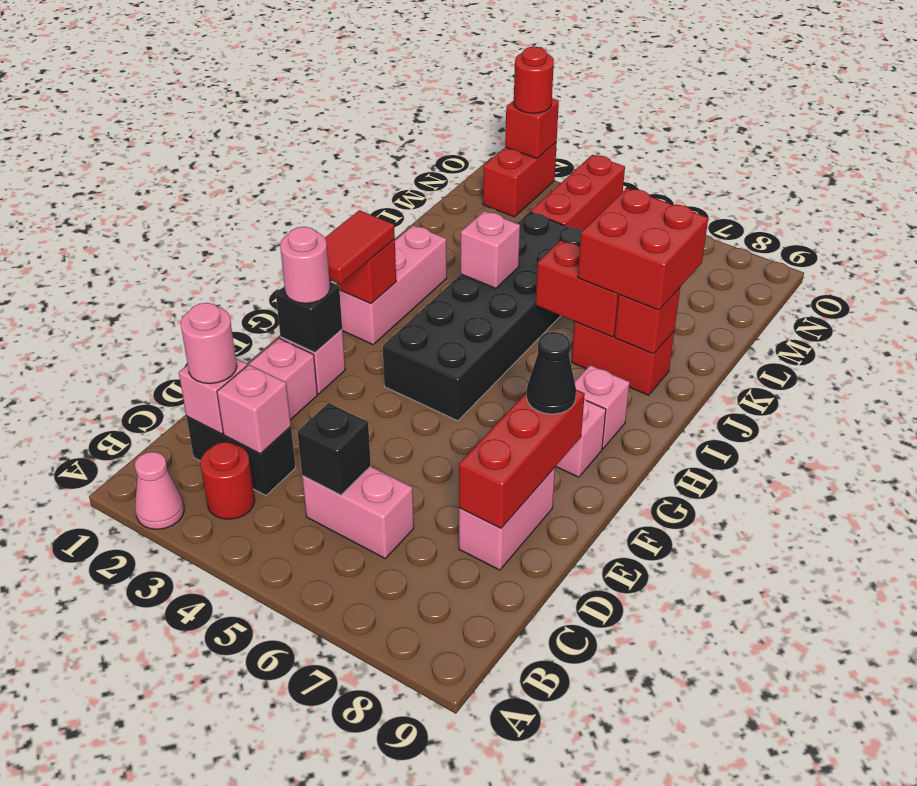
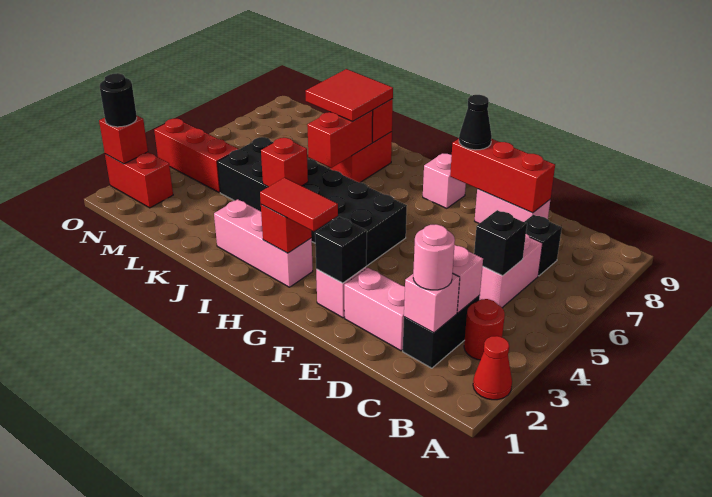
pink cone A2 level 1 -> red cone A2 level 1
none -> black brick C7 level 1
pink round brick F2 level 3 -> none
pink brick H8 level 1 -> none
pink brick J4 level 2 -> red brick J4 level 2
red brick J7:K8 level 3 -> red tile J7:K8 level 3
red round brick O2 level 3 -> black round brick O2 level 3

